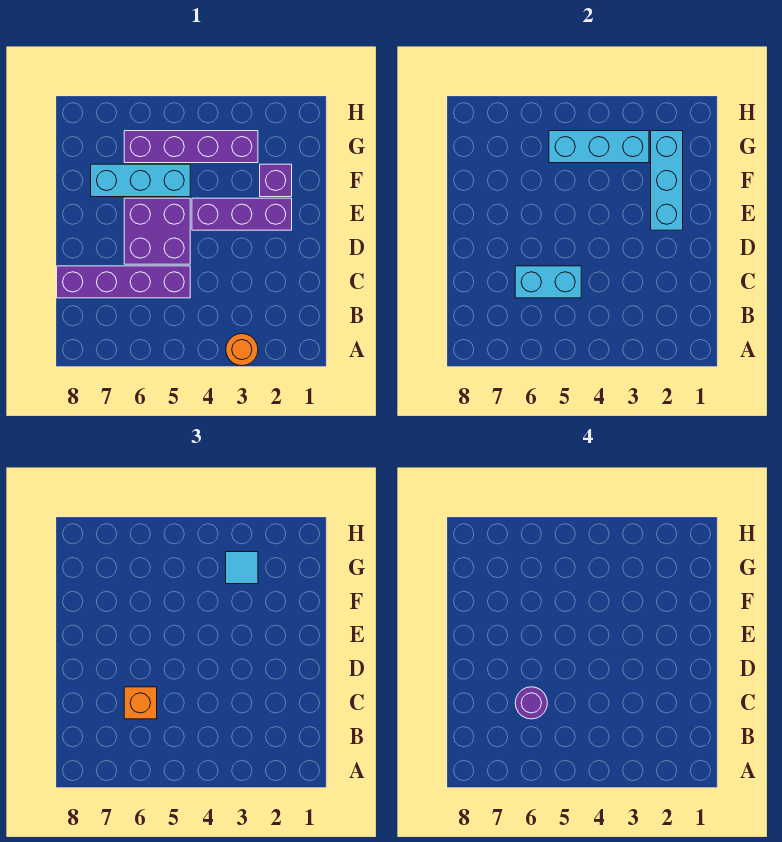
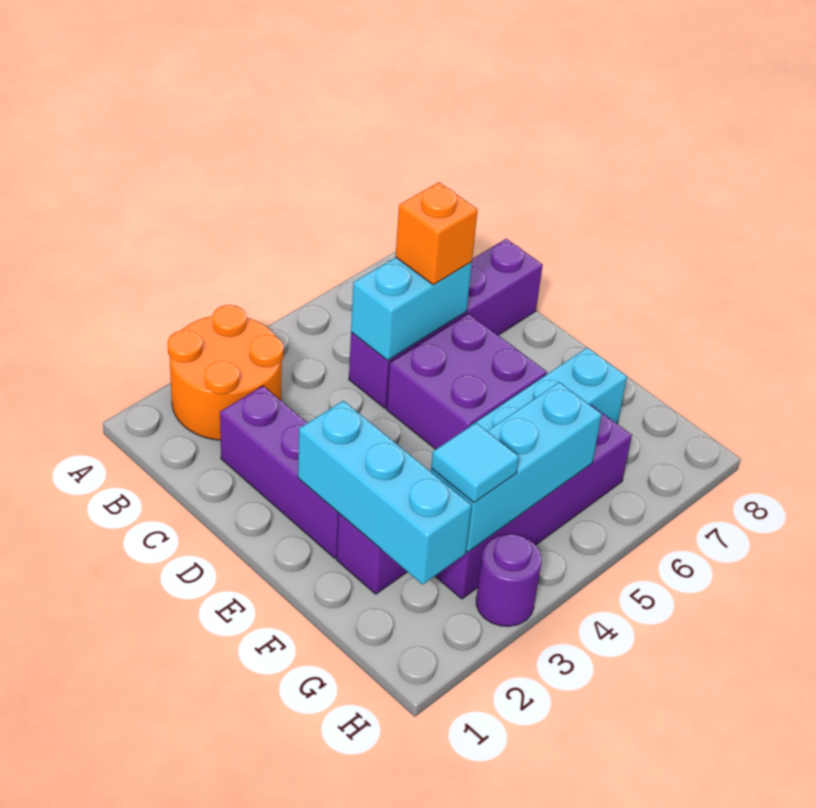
orange round brick A3 level 1 -> orange round brick A2:B3 level 1
purple round brick C6 level 4 -> purple round brick H3 level 1
purple brick E2:E4 level 1 -> purple brick C2:E2 level 1

